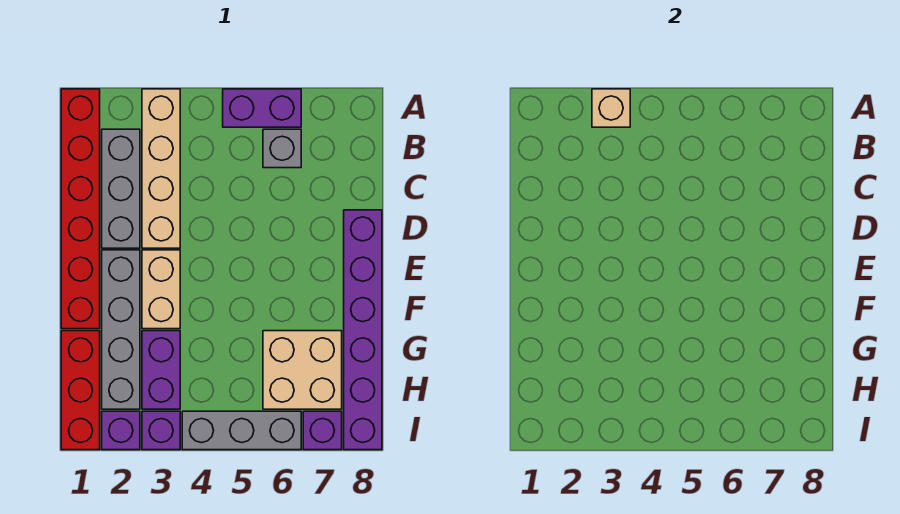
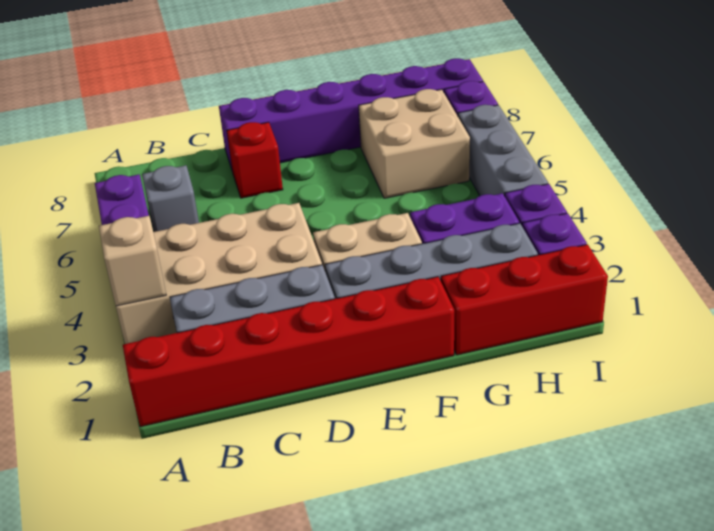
tan brick A3:D3 level 1 -> tan brick A3:D4 level 1
none -> red brick D7 level 1

